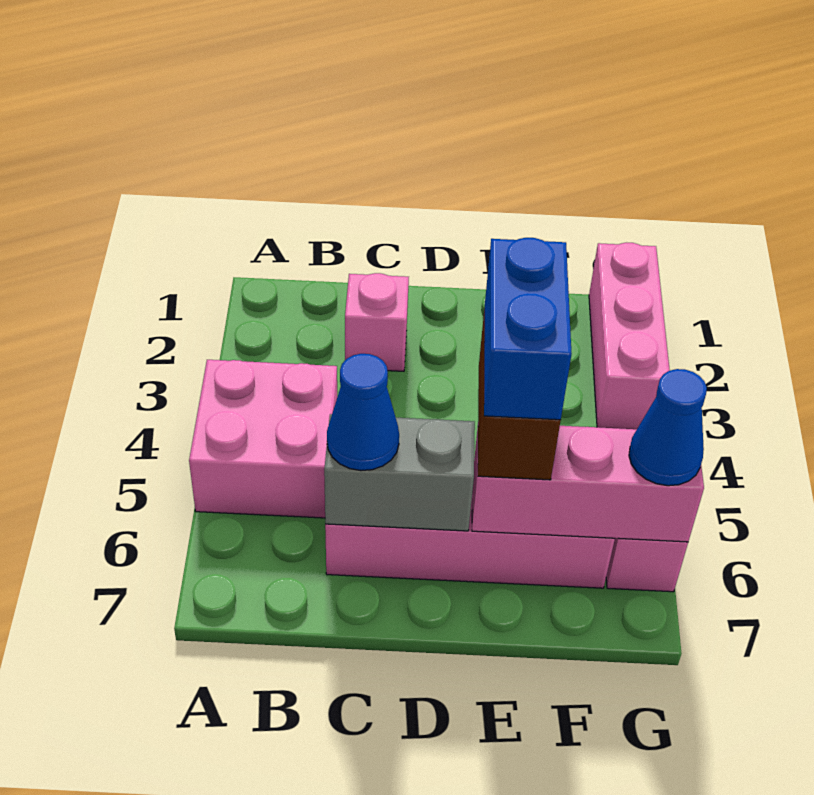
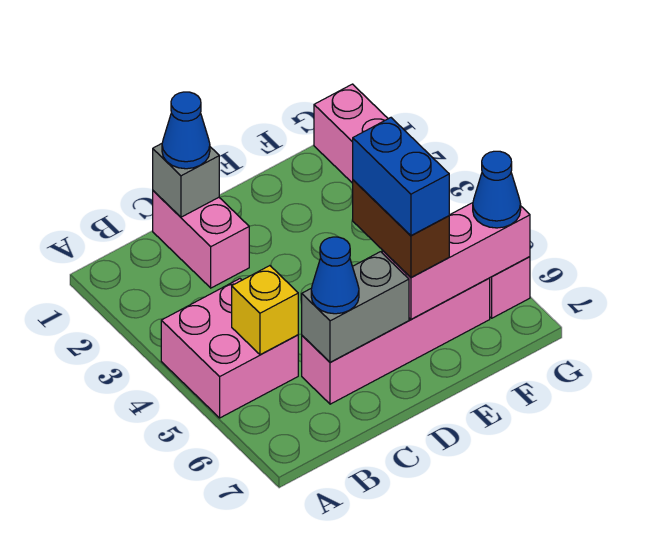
none -> yellow brick B5 level 2
none -> grey brick C1 level 2
none -> blue cone C1 level 3
pink brick C2 level 1 -> pink brick C1:C2 level 1

